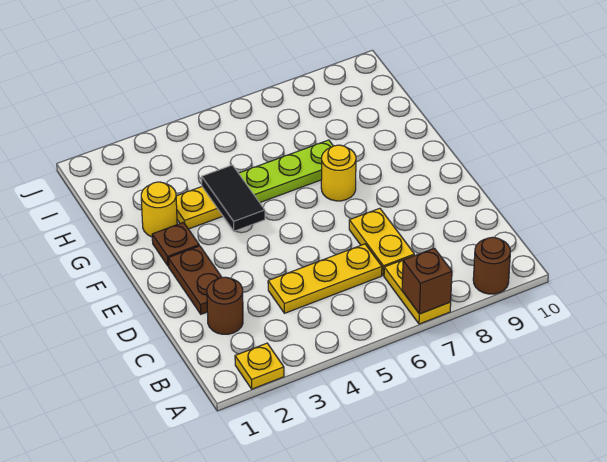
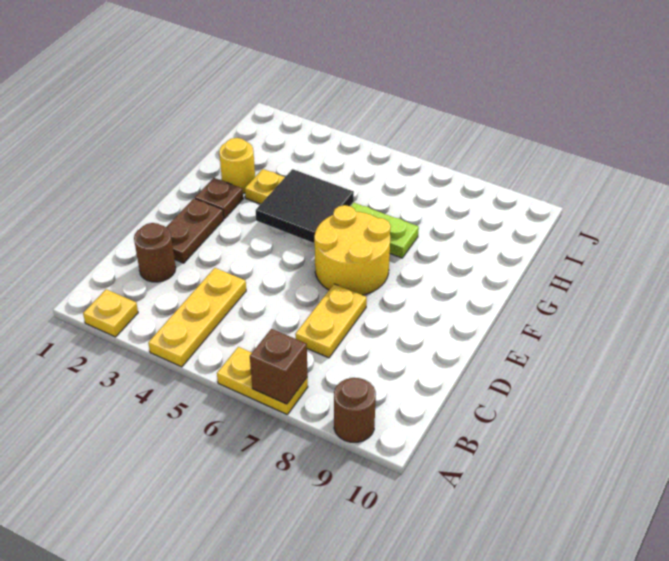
yellow plate A7:B7 level 1 -> yellow plate A6:A7 level 1
yellow plate C4:C6 level 1 -> yellow plate A4:C4 level 1
black tile F4:G4 level 2 -> black tile F4:G5 level 2
yellow round brick F7 level 1 -> yellow round brick E6:F7 level 1

